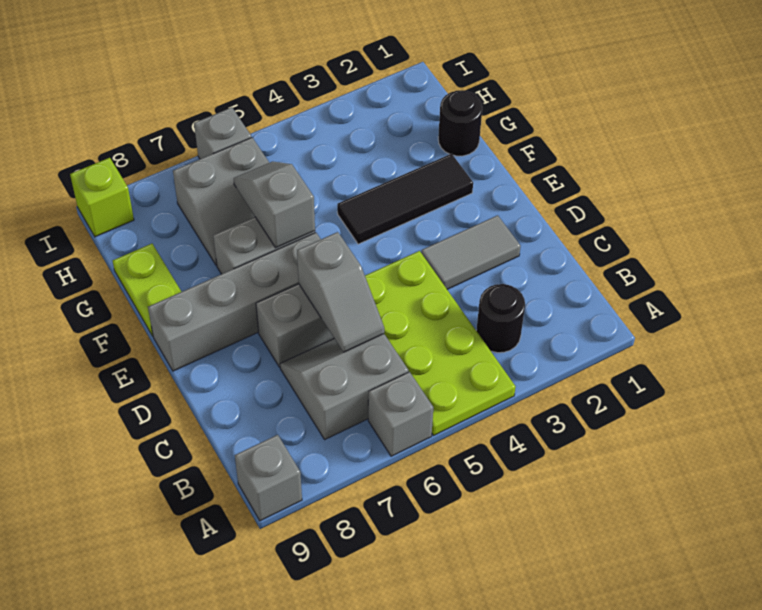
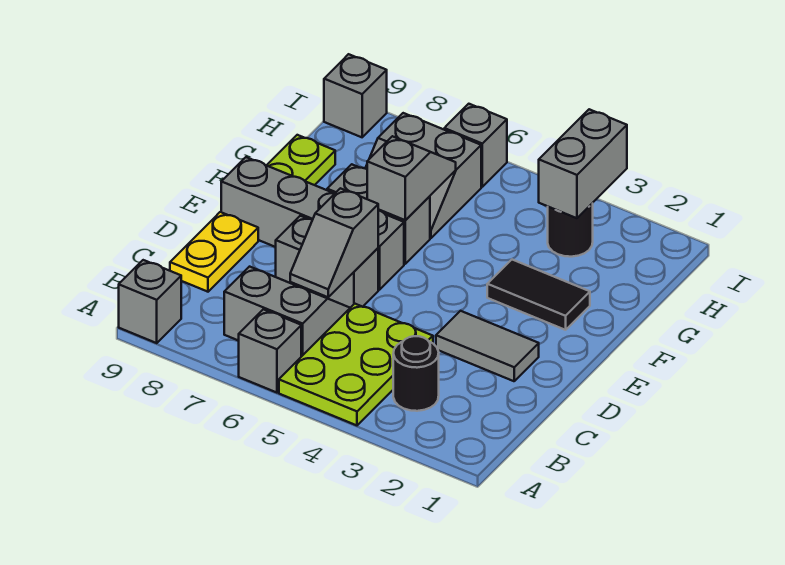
lime plate A4:D5 level 1 -> lime plate A4:C5 level 1
none -> yellow plate C9:D9 level 1
black tile F2:F4 level 1 -> black tile F2:F3 level 1
black round brick G1 level 1 -> black round brick H3 level 1
none -> grey brick H3:I3 level 2
lime brick I9 level 1 -> grey brick I9 level 1

